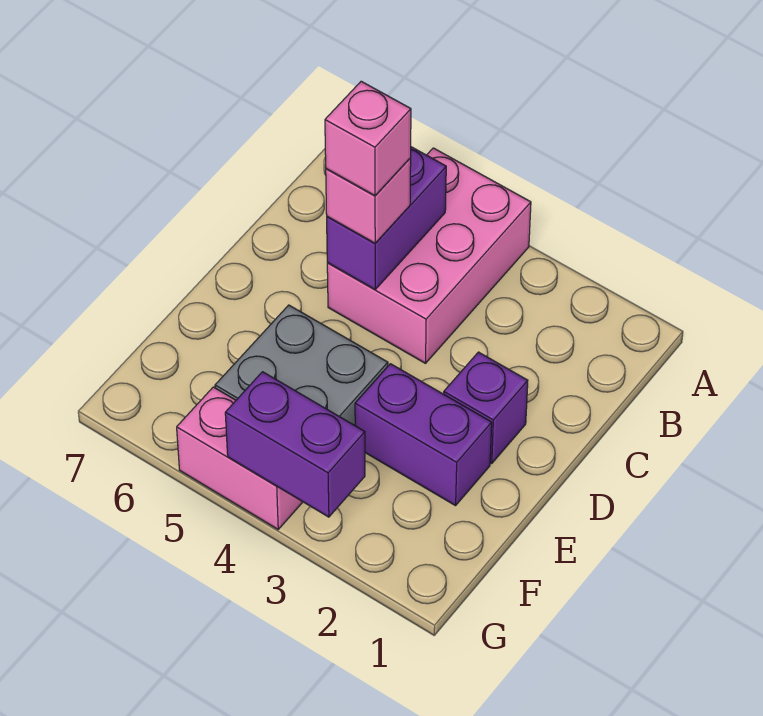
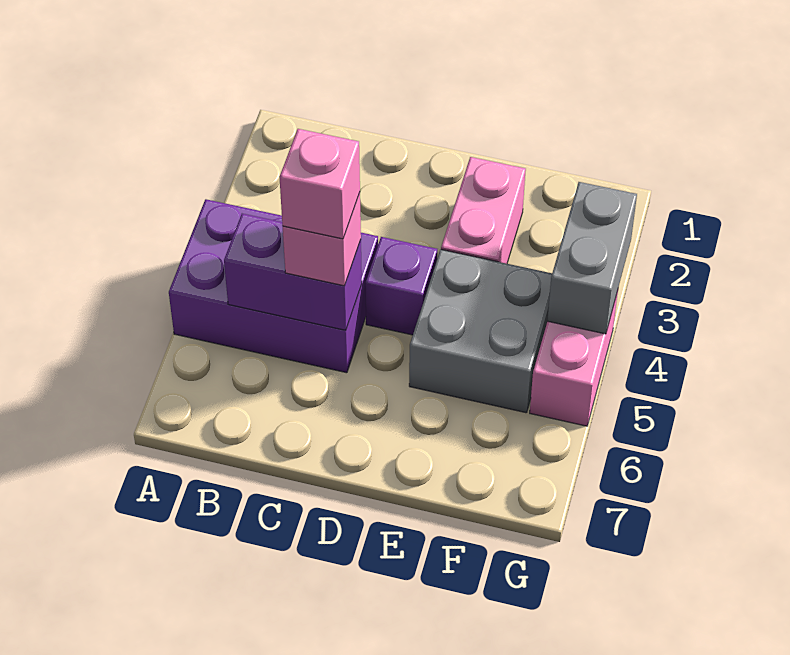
pink brick A4:C5 level 1 -> purple brick A4:C5 level 1
purple brick D2 level 1 -> purple brick D4 level 1
purple brick E2:E3 level 1 -> pink brick E2:E3 level 1
purple brick G3:G4 level 2 -> grey brick G3:G4 level 2

